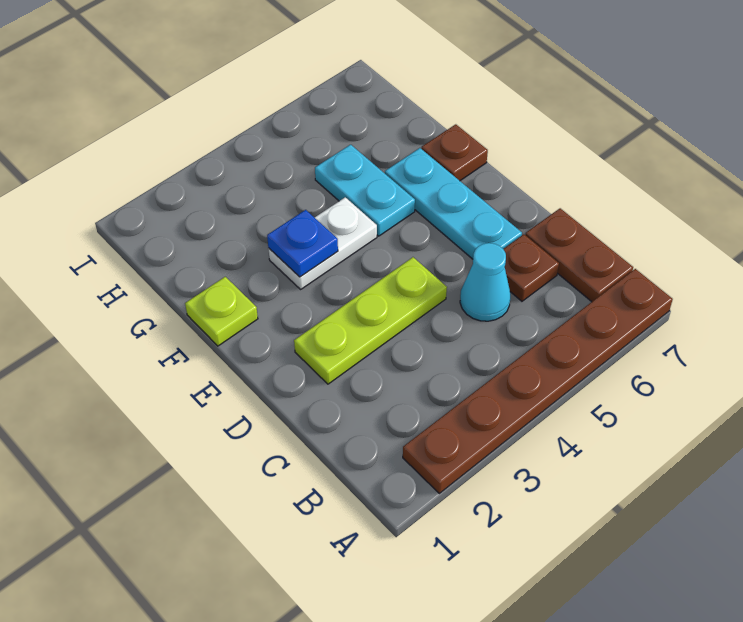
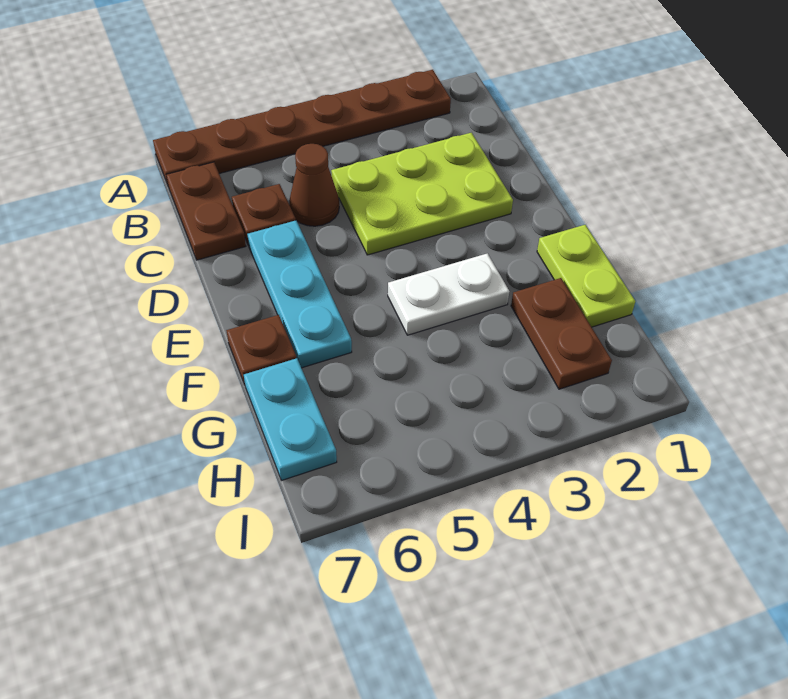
cyan cone C5 level 1 -> brown cone C5 level 1
lime plate D2:D4 level 1 -> lime plate C2:D4 level 1
lime plate F1 level 1 -> lime plate F1:G1 level 1
blue plate F3 level 2 -> none
cyan plate F5:G5 level 1 -> cyan plate G7:H7 level 1
none -> brown plate G2:H2 level 1

